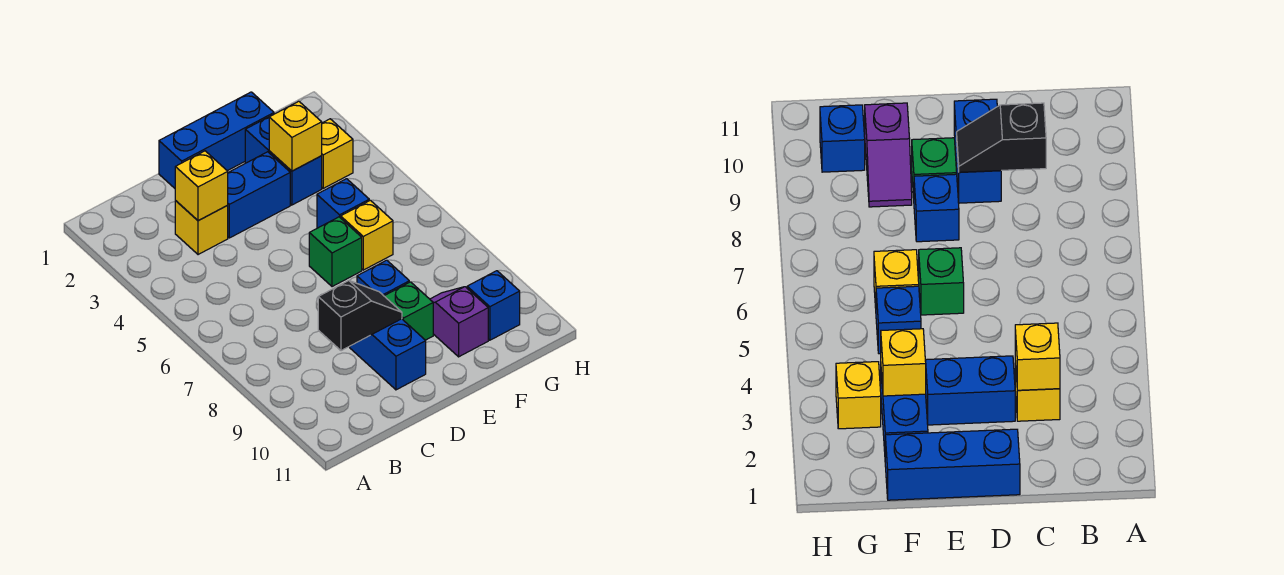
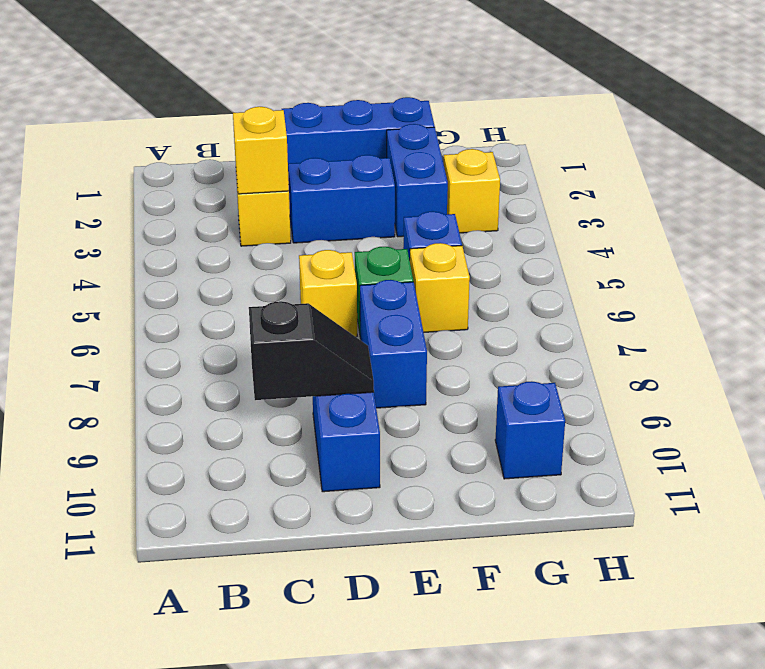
blue brick E8 level 1 -> blue brick E7:E8 level 1
green brick E9 level 1 -> none
yellow brick F3 level 2 -> yellow brick D6 level 1
purple slope F9:F10 level 1 top 10 -> none

